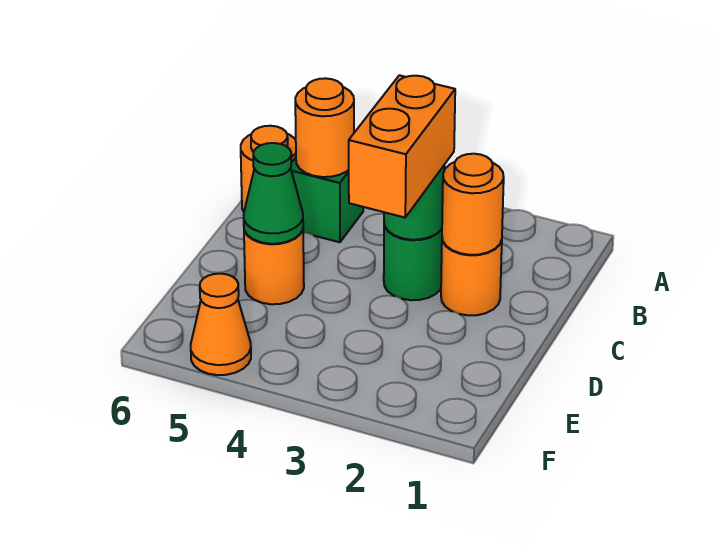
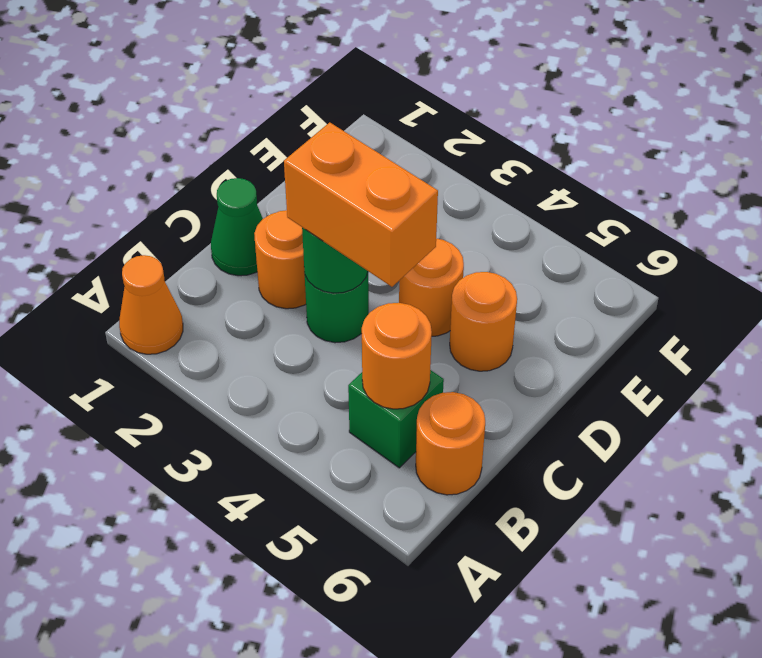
orange round brick C2 level 2 -> orange round brick D4 level 1
orange brick C3:D3 level 3 -> orange brick C3:C4 level 3
green cone D5 level 2 -> green cone C1 level 1
orange cone F5 level 1 -> orange cone A1 level 1

